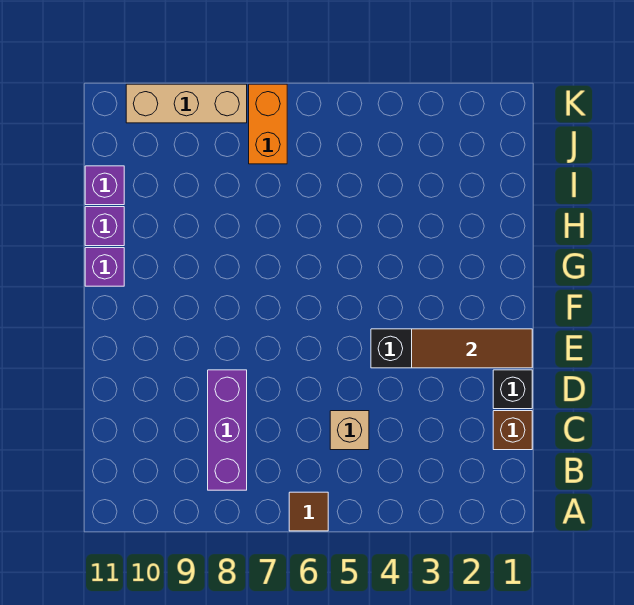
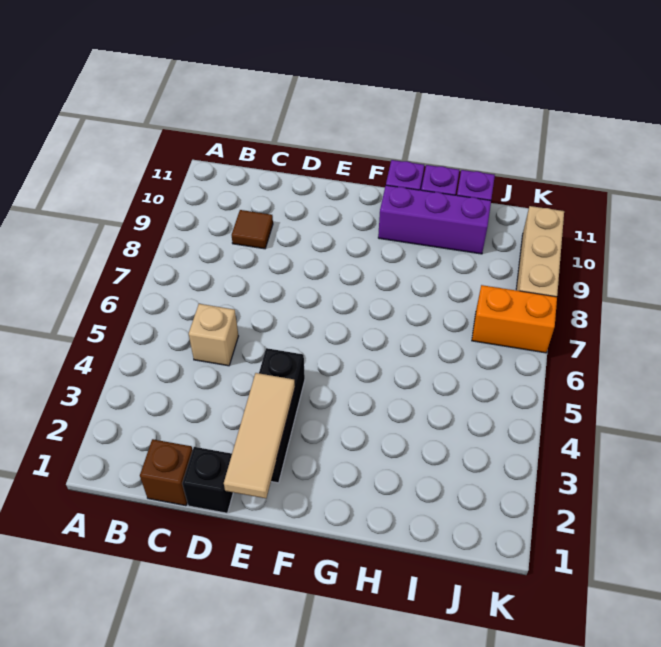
brown tile A6 level 1 -> brown tile C9 level 1
purple brick B8:D8 level 1 -> purple brick G10:I10 level 1
brown tile E1:E3 level 2 -> tan tile E1:E3 level 2

